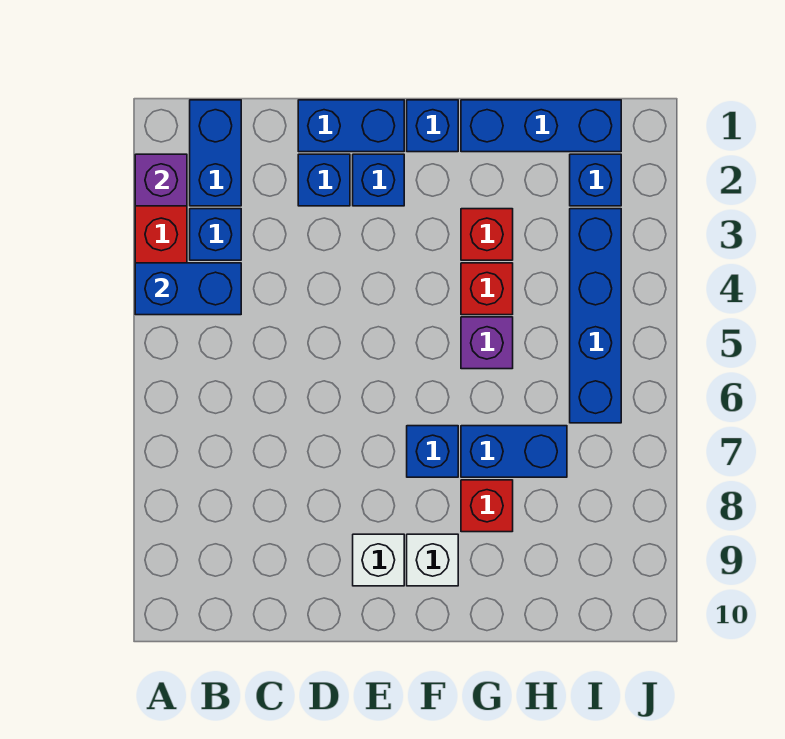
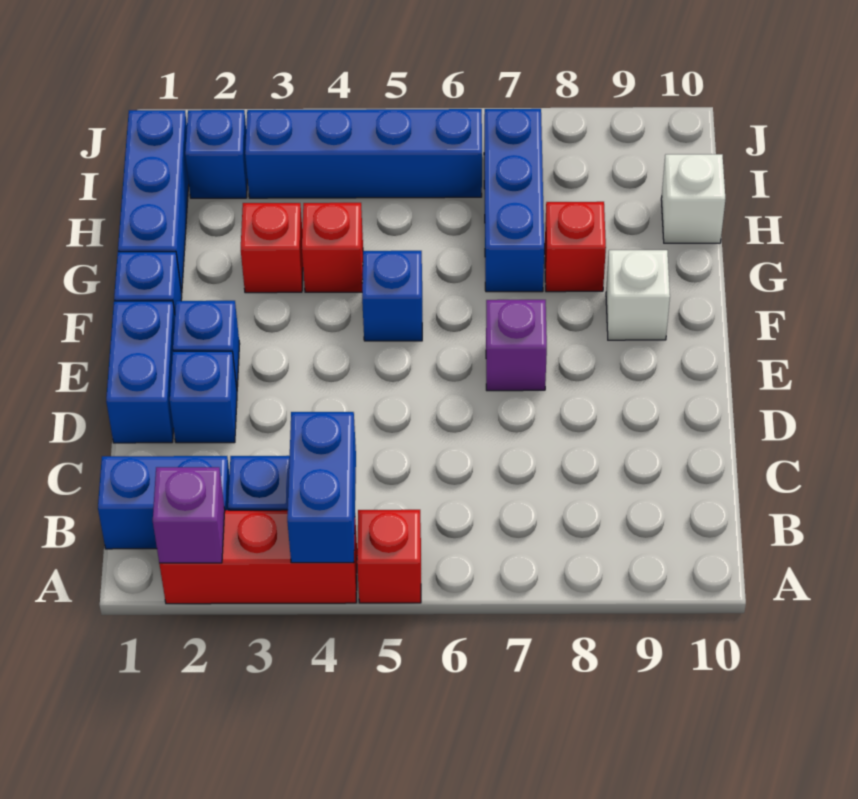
none -> red brick A5 level 1
white brick E9 level 1 -> white brick H10 level 1
blue brick F7 level 1 -> blue brick F5 level 1
purple brick G5 level 1 -> purple brick E7 level 1
blue brick G7:H7 level 1 -> blue brick G7:I7 level 1

